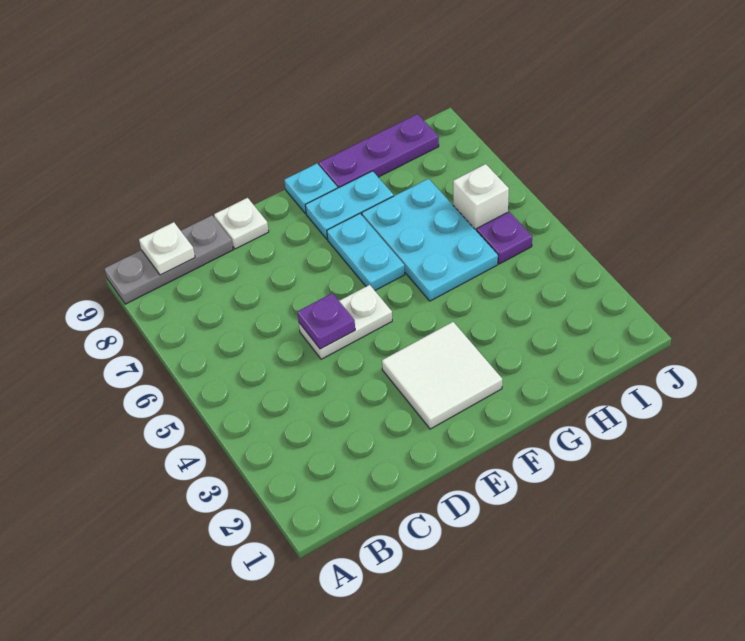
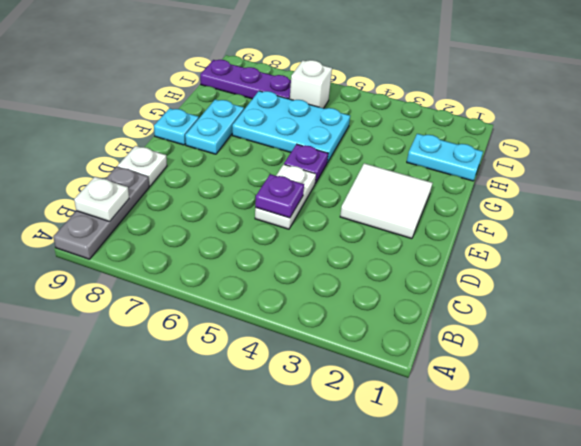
cyan plate F6:F7 level 1 -> cyan plate H1:H2 level 1
purple plate G9:I9 level 1 -> purple plate I7:I9 level 1
purple plate I5 level 1 -> purple plate F5 level 1

